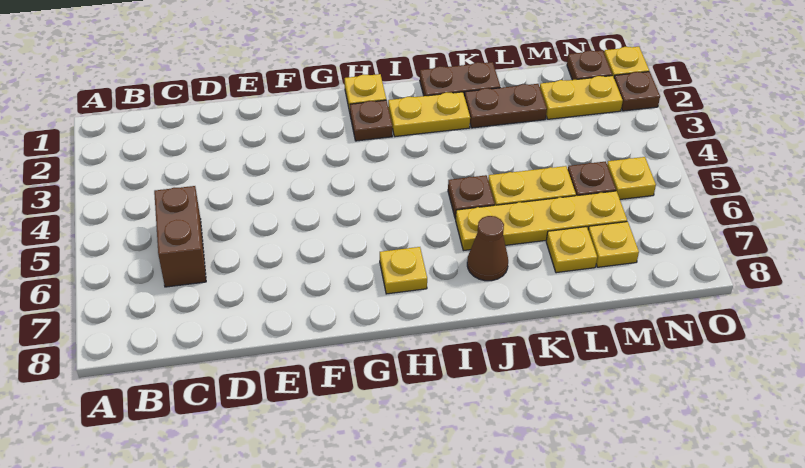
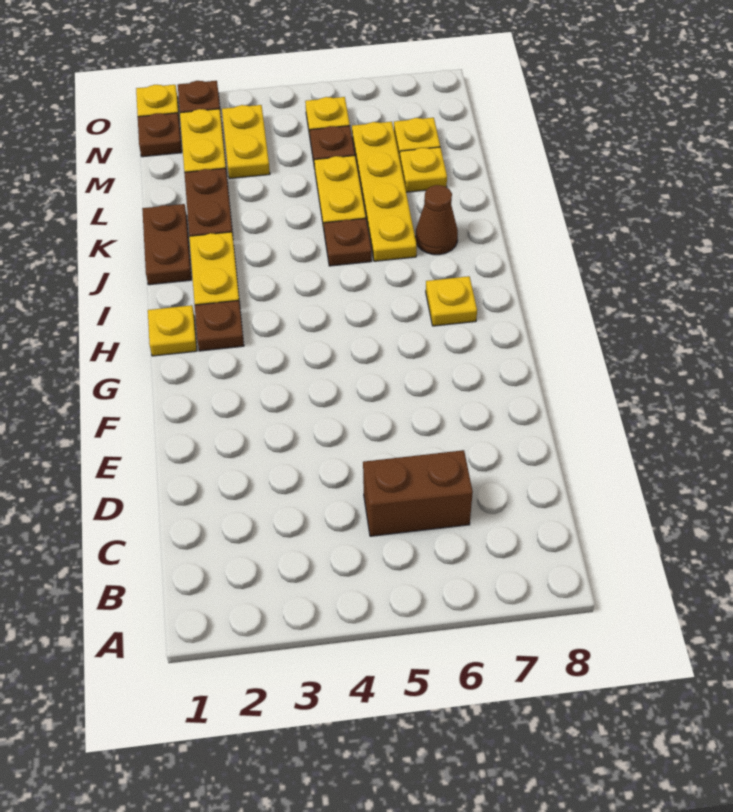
none -> yellow plate M3:N3 level 1

